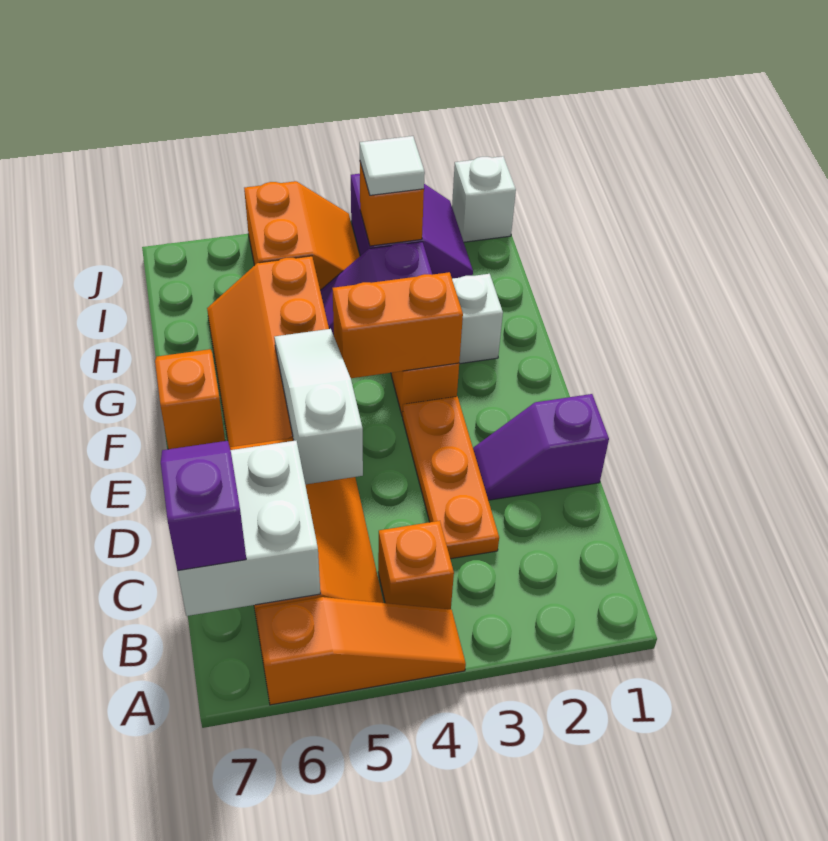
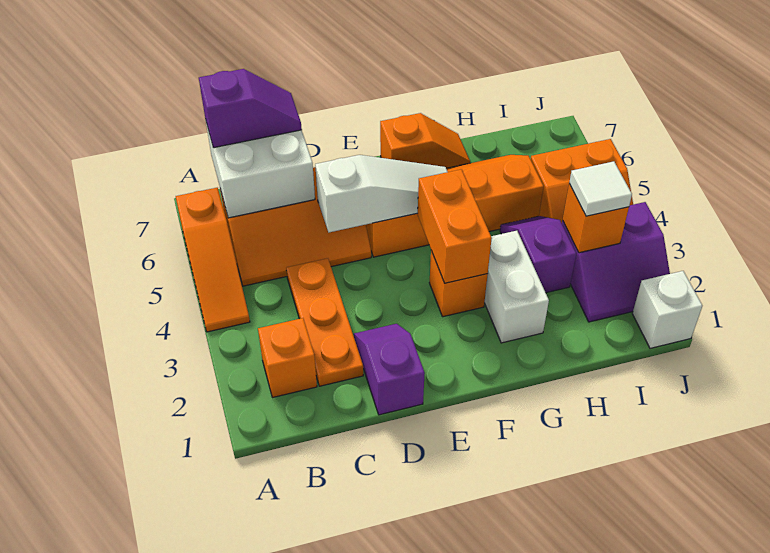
orange brick B4 level 1 -> orange brick B2 level 1
orange plate C3:E3 level 1 -> orange plate C2:C4 level 1

